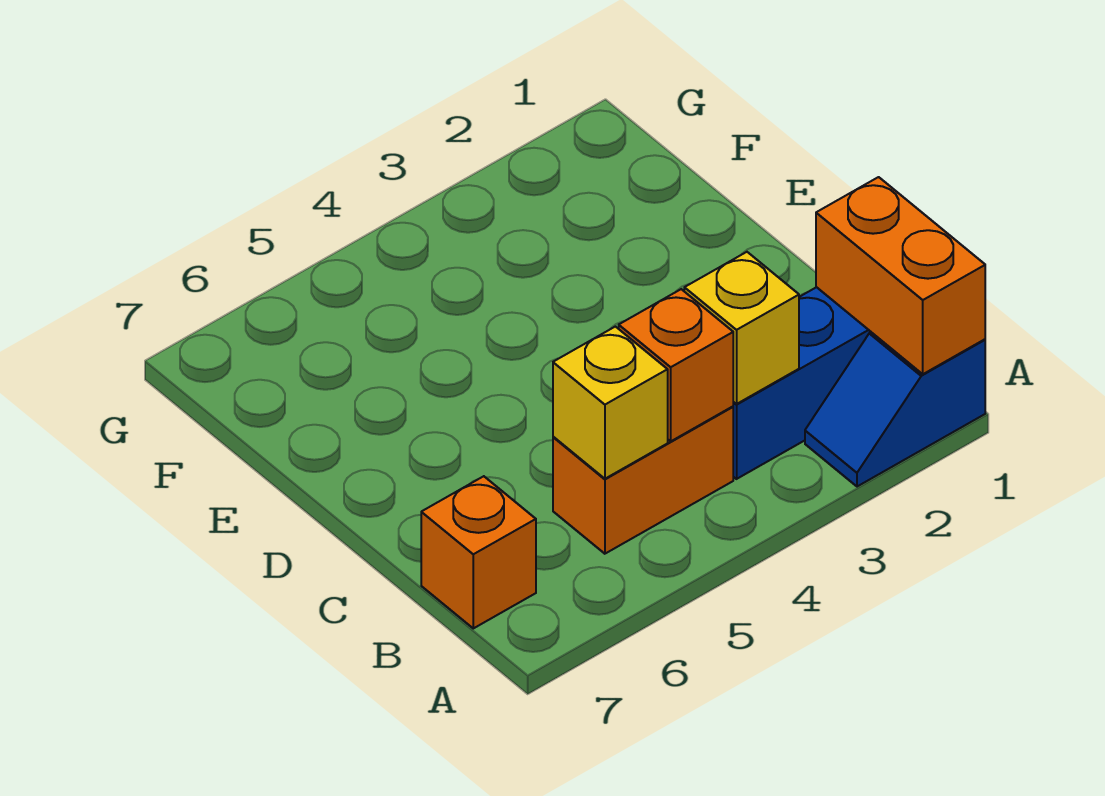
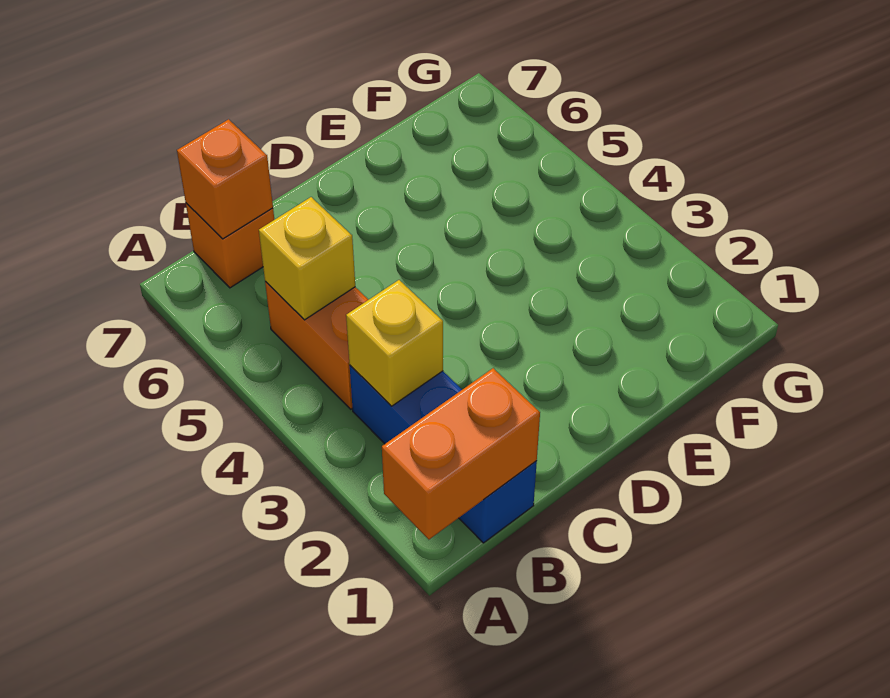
blue slope A1:A2 level 1 top 1 -> none
orange brick B4 level 2 -> orange brick B7 level 2

